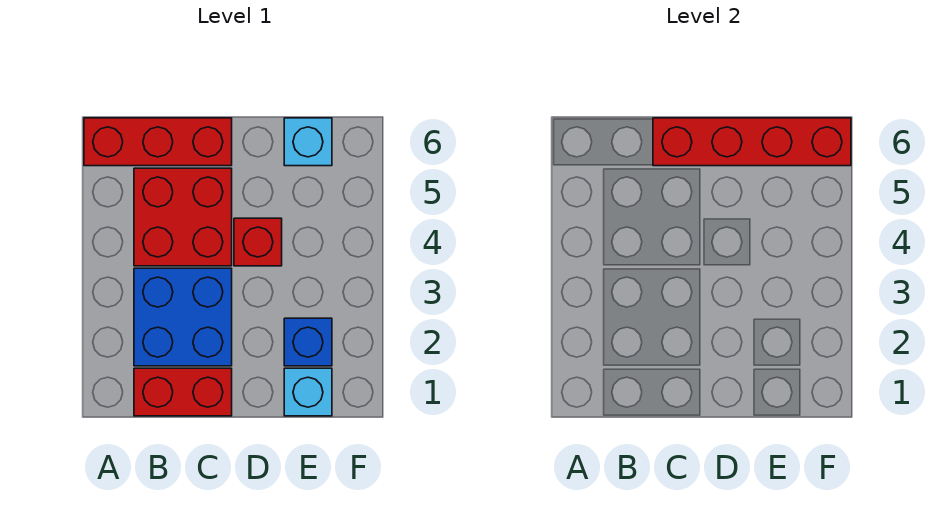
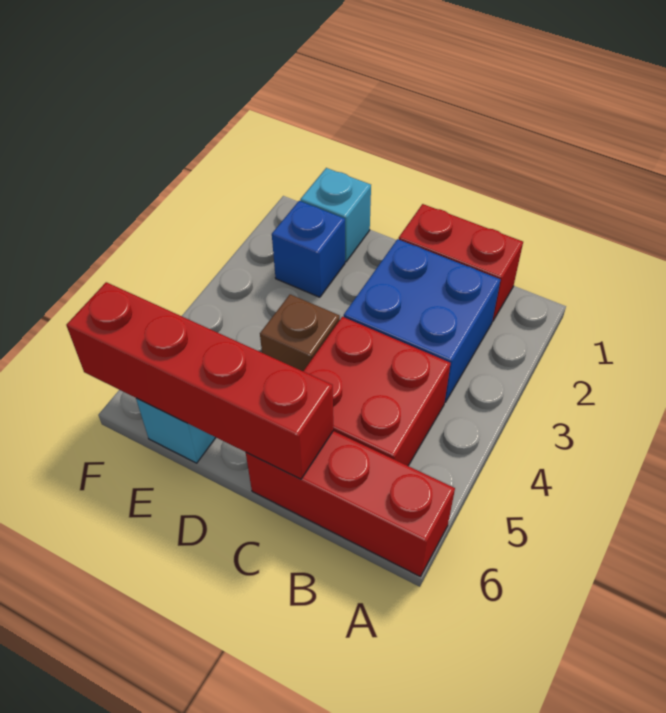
red brick D4 level 1 -> brown brick D4 level 1

